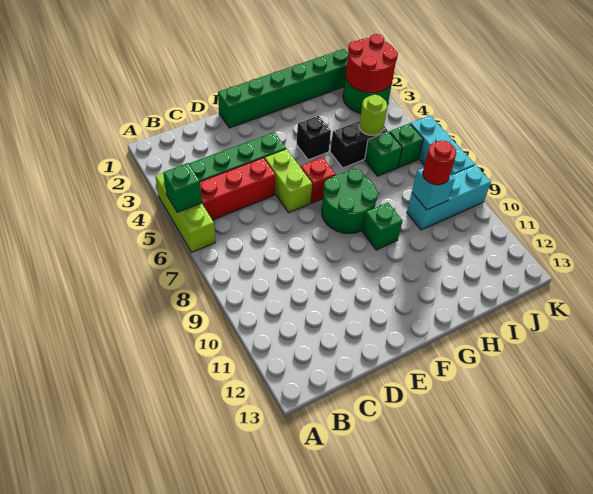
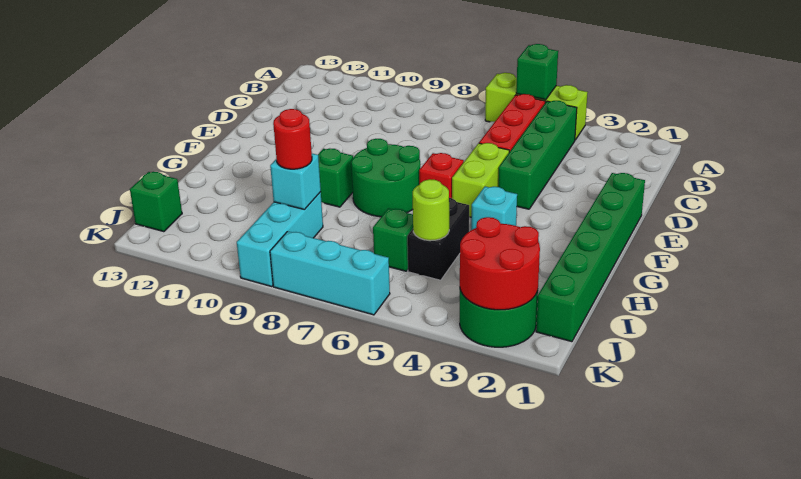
lime brick E5:E6 level 1 -> lime brick E5:F5 level 1
black brick G4 level 1 -> cyan brick G4 level 1
green brick J6 level 1 -> green brick J13 level 1

